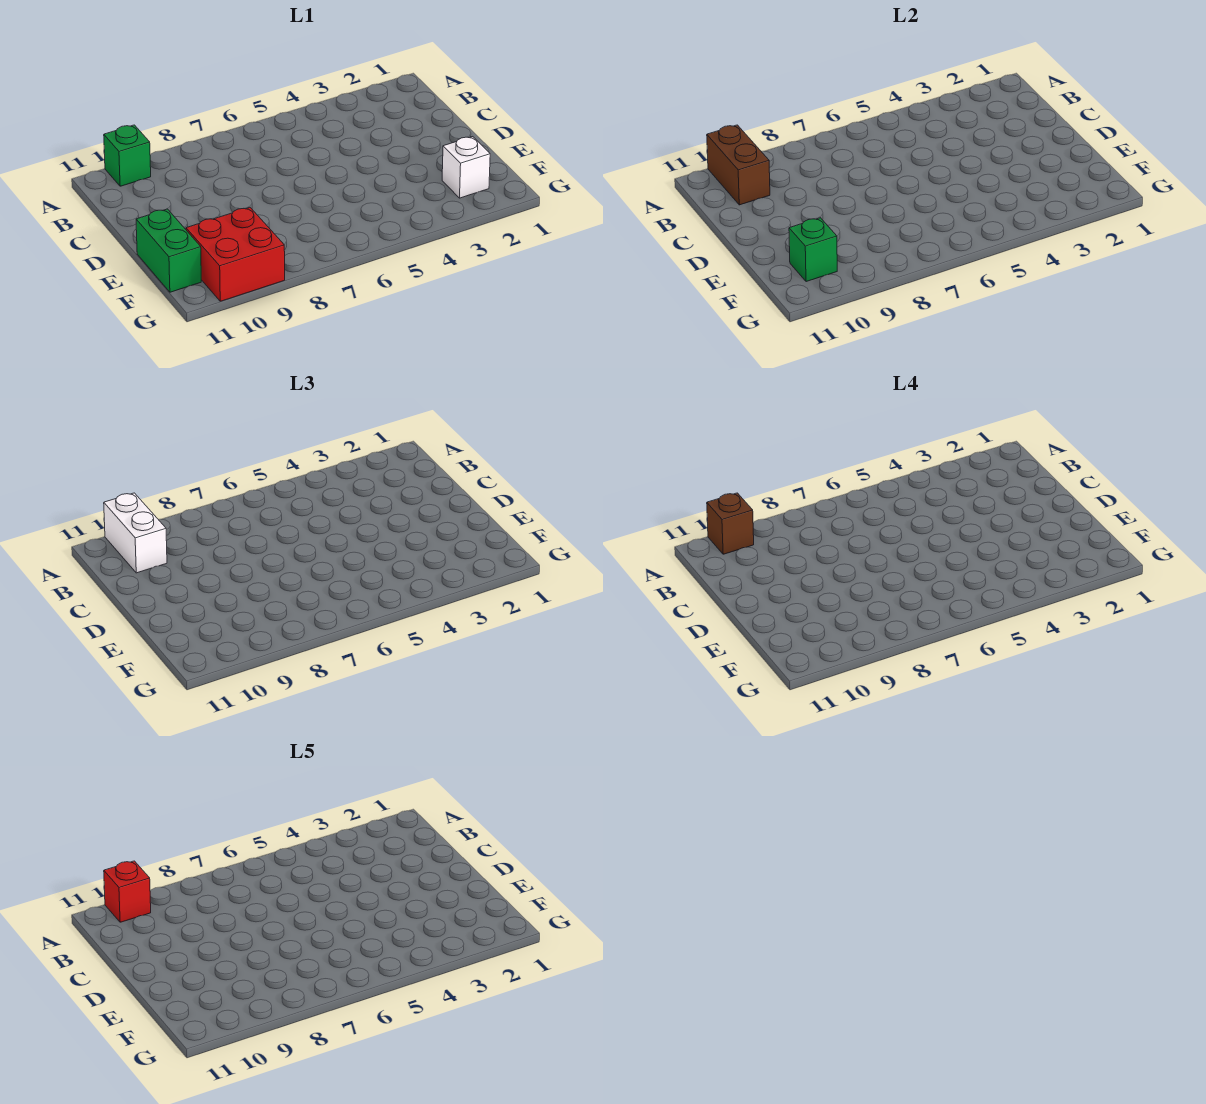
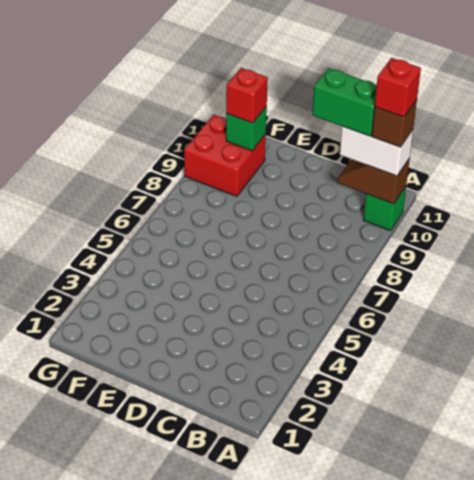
brown brick A10:B10 level 2 -> brown slope A10:B10 level 2 top A
green brick E11:F11 level 1 -> green brick B10:C10 level 4
white brick F2 level 1 -> none
none -> red brick F10 level 3

